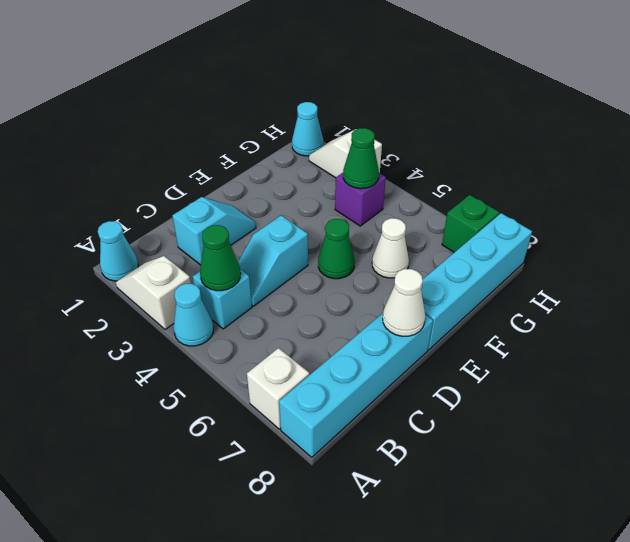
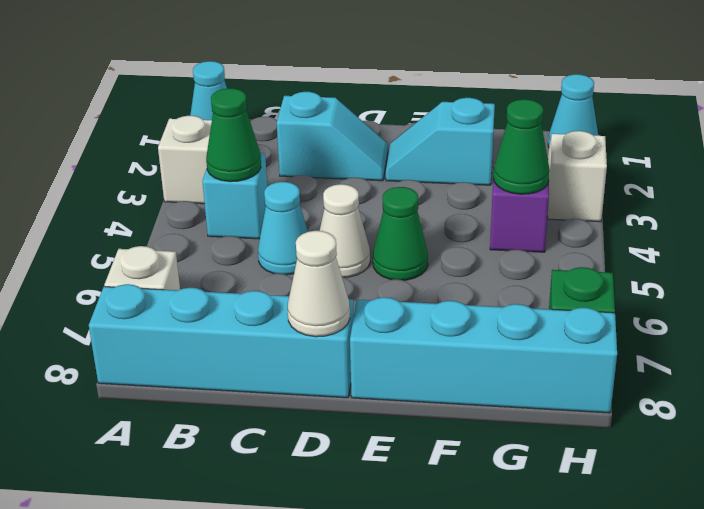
cyan cone A4 level 1 -> cyan cone C5 level 1
cyan slope C4:D4 level 1 top D -> cyan slope E2:F2 level 1 top F
white cone F6 level 1 -> white cone D5 level 1

